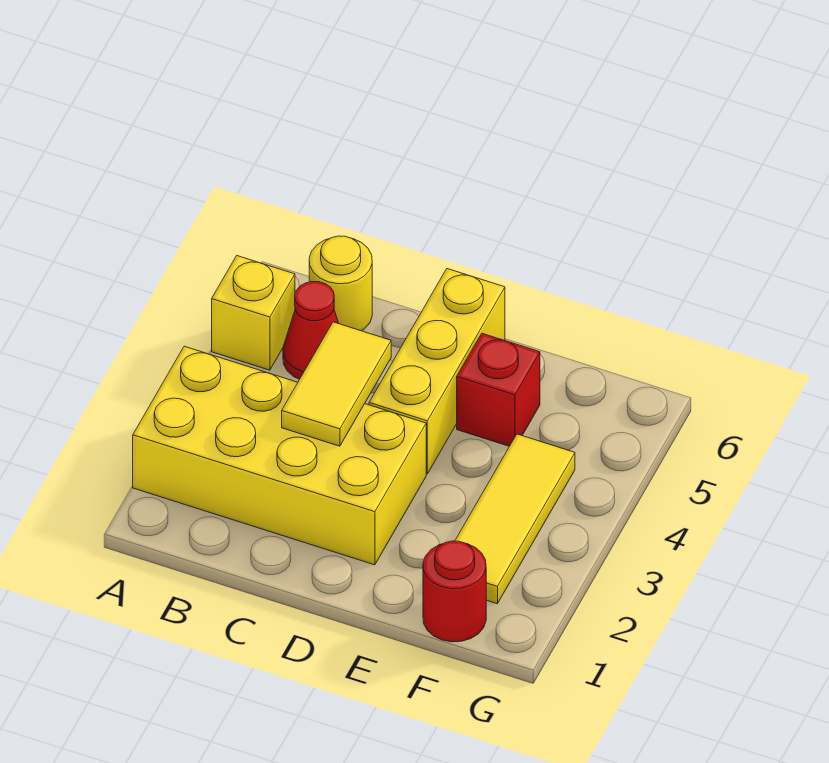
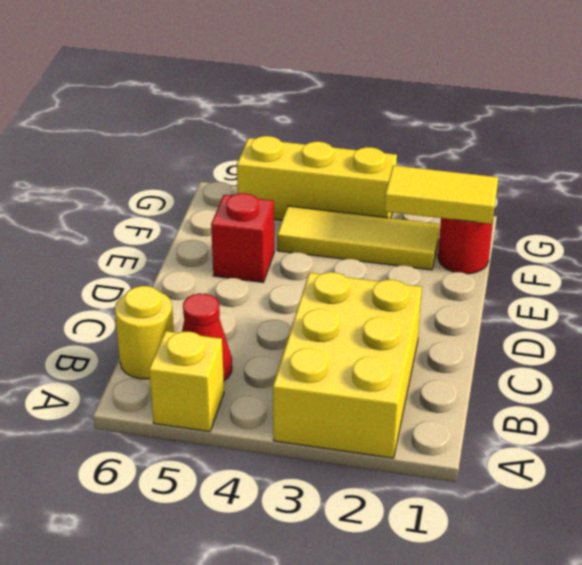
yellow brick A2:D3 level 1 -> yellow brick A2:C3 level 1
yellow tile C3:C4 level 2 -> yellow tile F1:F2 level 2
yellow brick D4:D6 level 1 -> yellow brick G3:G5 level 1

